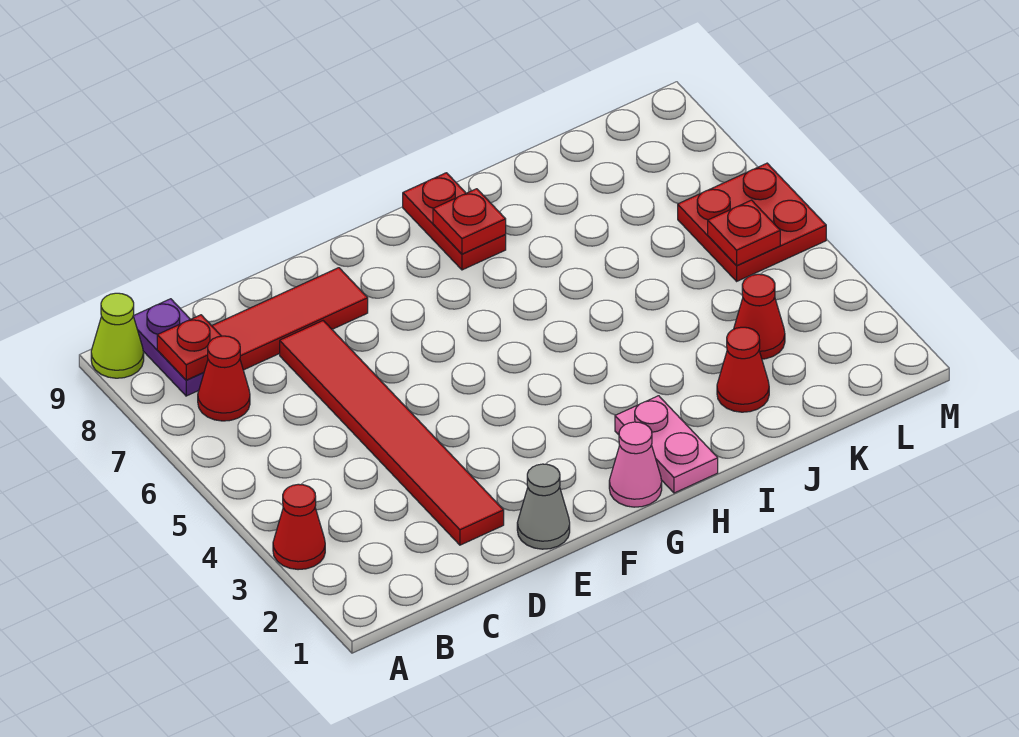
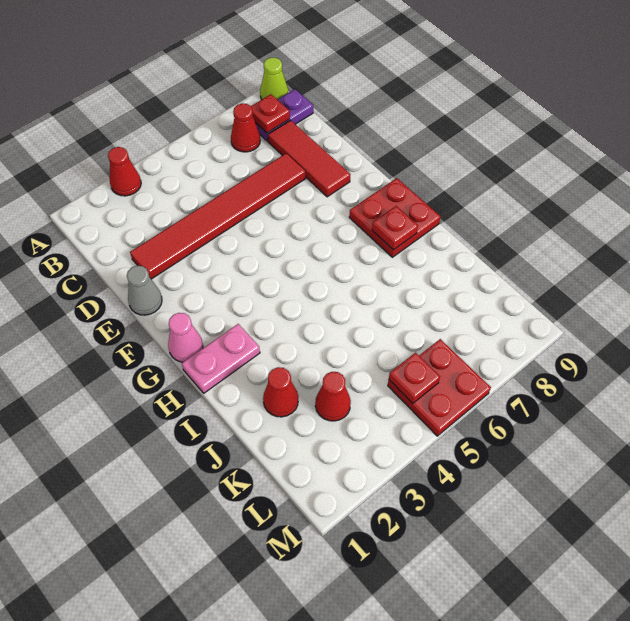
red plate H8:H9 level 1 -> red plate G8:H9 level 1

